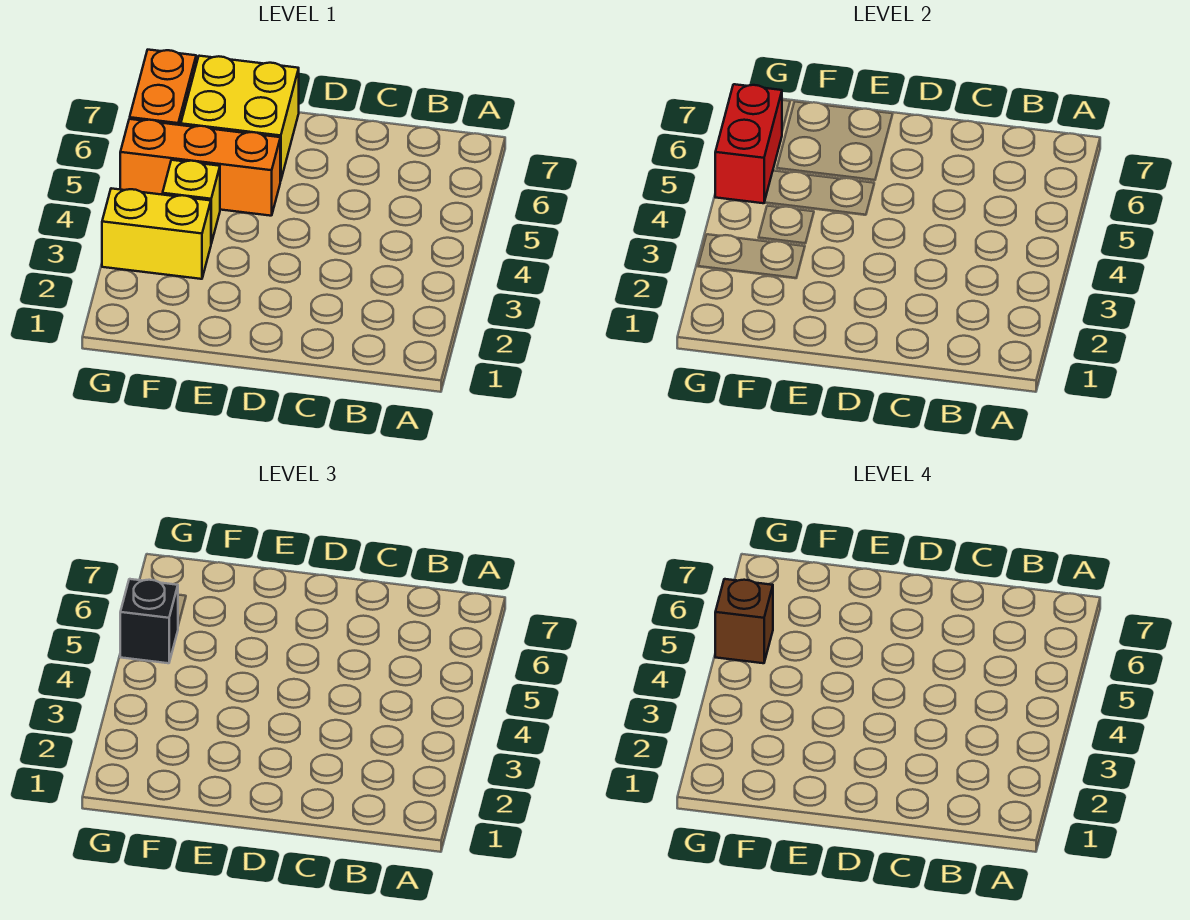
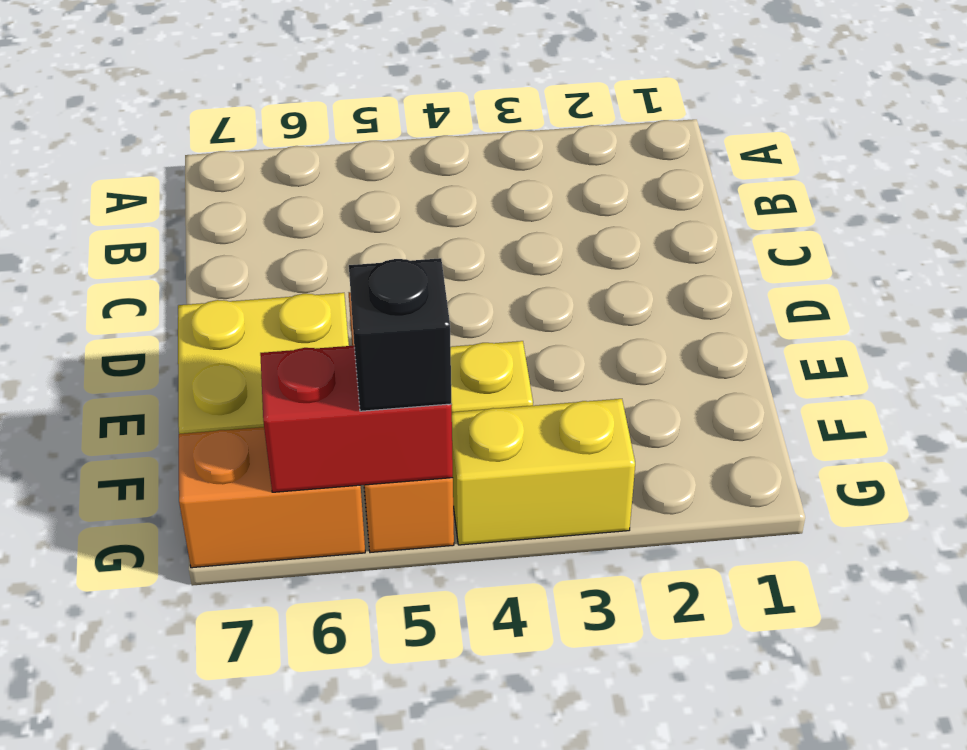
yellow brick F3:G3 level 1 -> yellow brick G3:G4 level 1
brown brick G5 level 4 -> none

